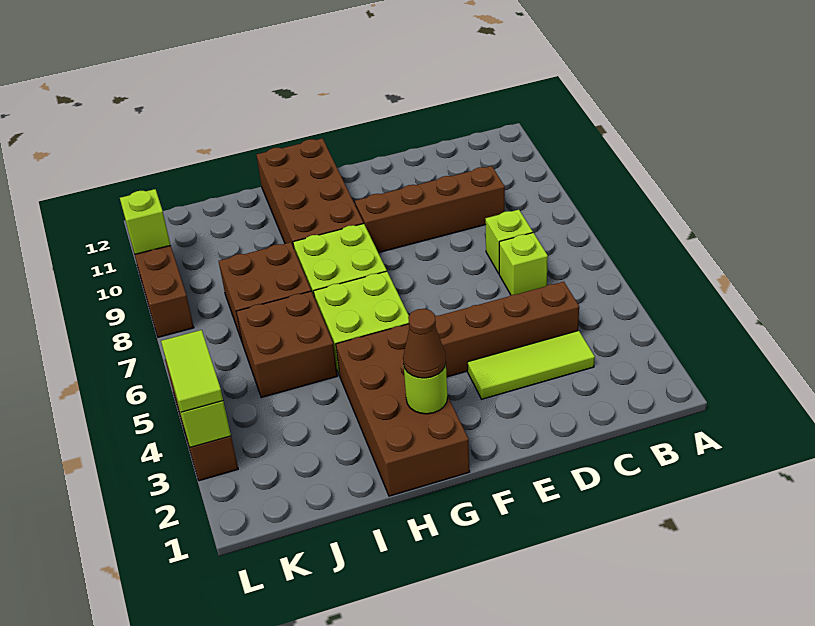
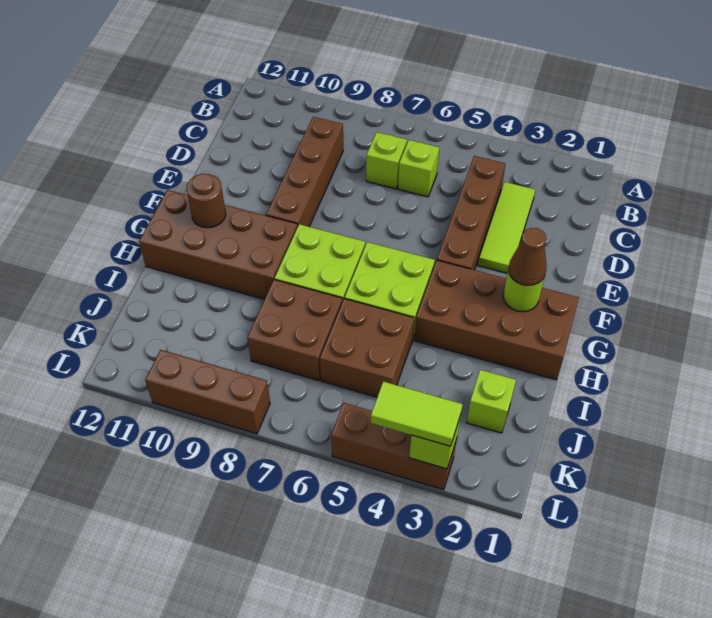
none -> brown round brick G11 level 2
lime brick L10 level 2 -> lime brick J2 level 1

